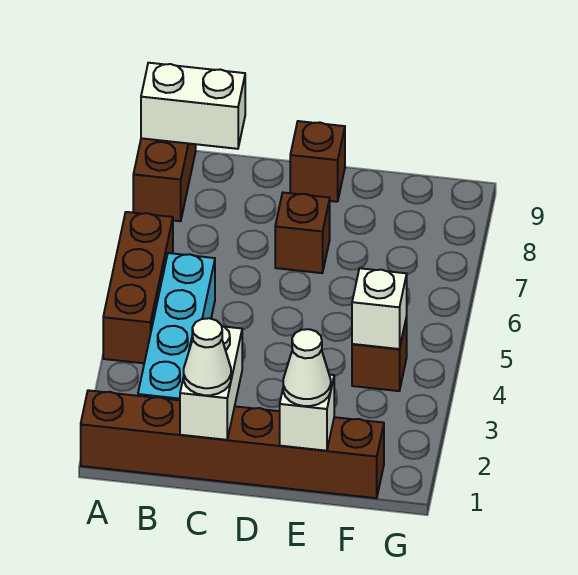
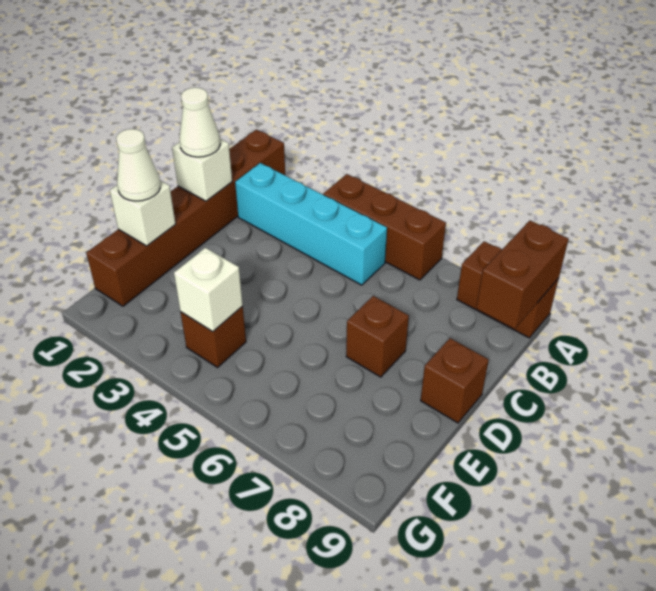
white brick A9:B9 level 2 -> brown brick A9:B9 level 2
white brick C1:C2 level 2 -> white brick C1 level 2

